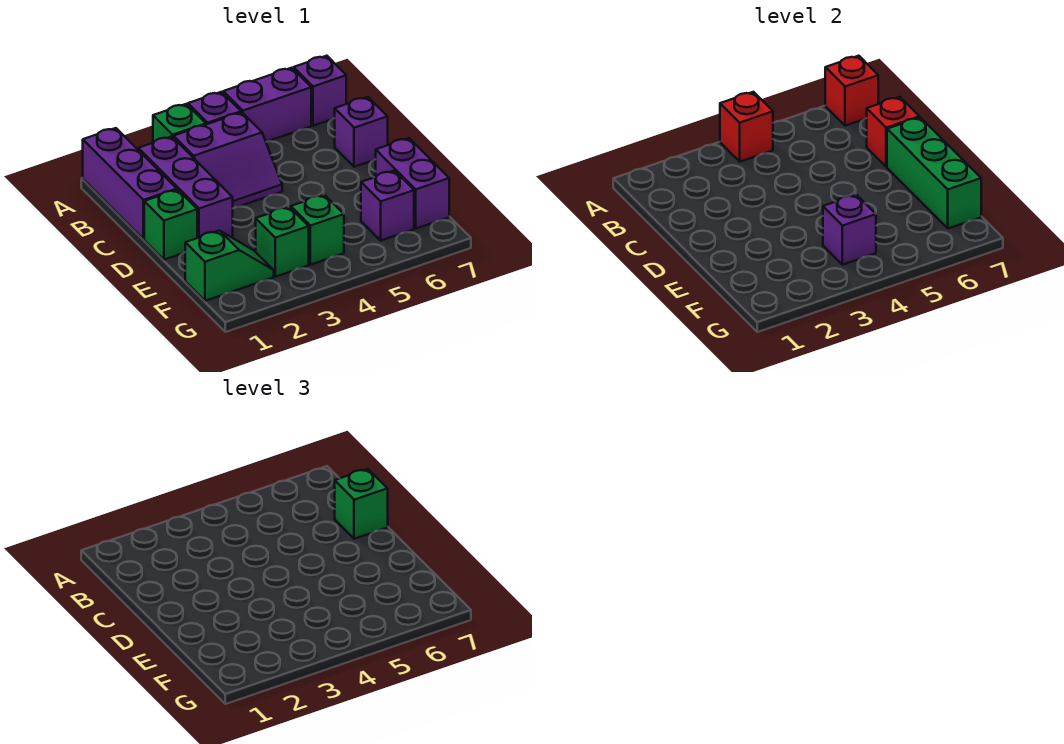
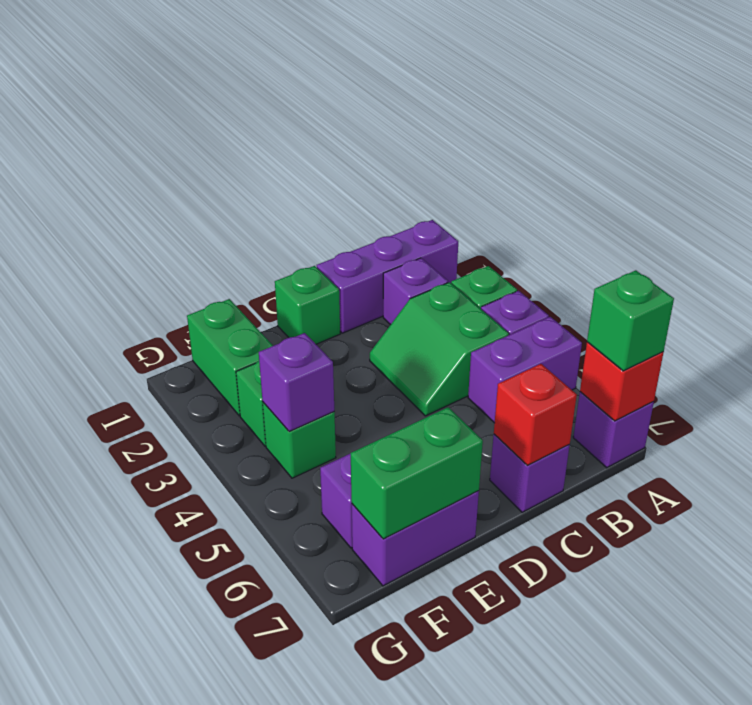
red brick A4 level 2 -> none
purple brick A5:A6 level 1 -> purple brick A5:B5 level 1
purple brick B2:D2 level 1 -> purple brick B2 level 1
purple slope B3:C4 level 1 top B -> green slope B3:C4 level 1 top B
green brick C7 level 3 -> green brick A7 level 3
green brick D7:F7 level 2 -> green brick E7:F7 level 2
green slope F1:F2 level 1 top 1 -> green brick F1:F2 level 1

